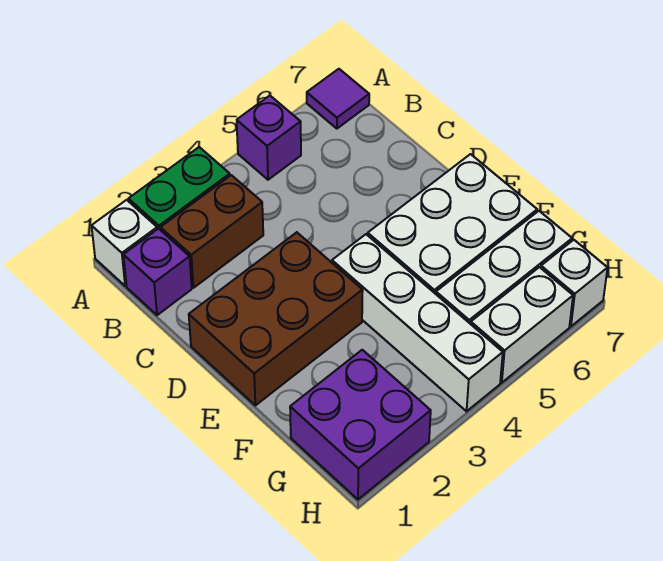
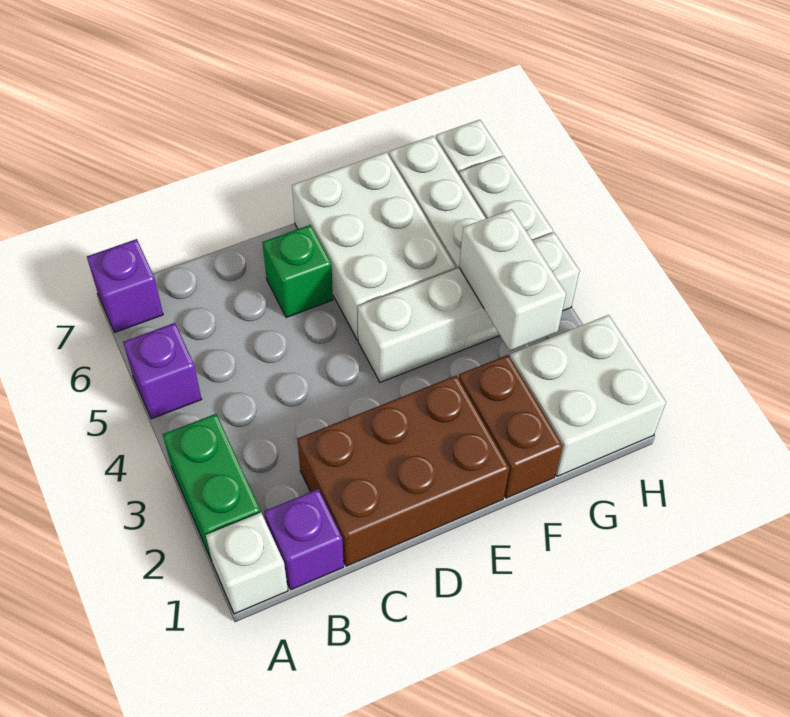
purple tile A7 level 1 -> purple brick A7 level 1
brown brick B2:B3 level 1 -> brown brick F1:F2 level 1
brown brick D1:E3 level 1 -> brown brick C1:E2 level 1
none -> green brick D6 level 1
purple brick G1:H2 level 1 -> white brick G1:H2 level 1
none -> white brick G3:G4 level 2

